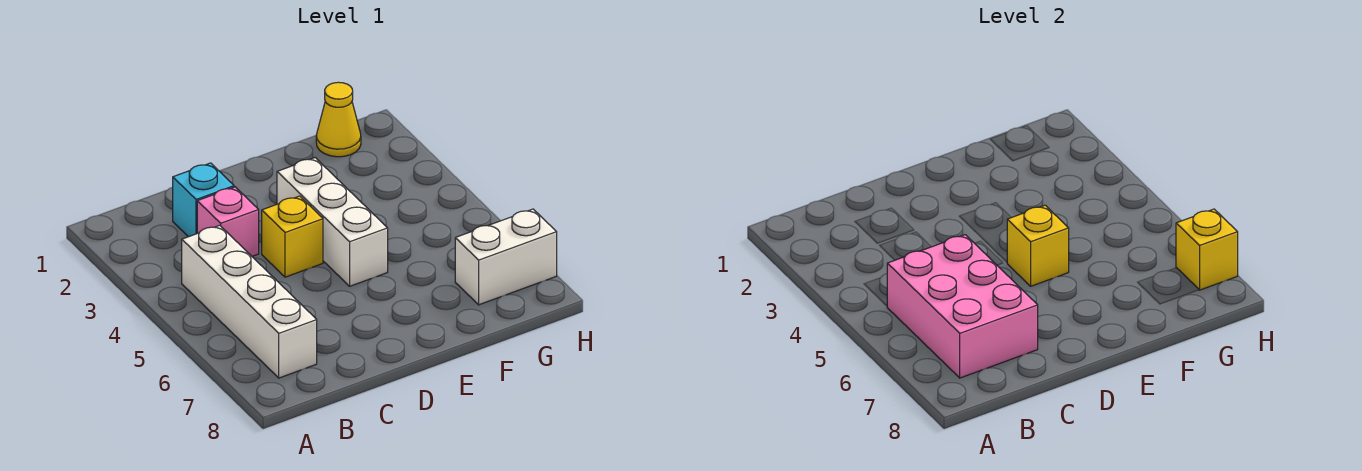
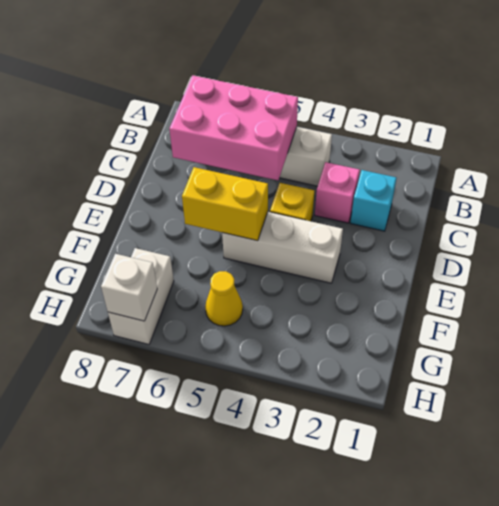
yellow brick E5 level 2 -> yellow brick E5:E6 level 2
yellow cone G1 level 1 -> yellow cone G5 level 1
yellow brick H7 level 2 -> white brick H7 level 2

